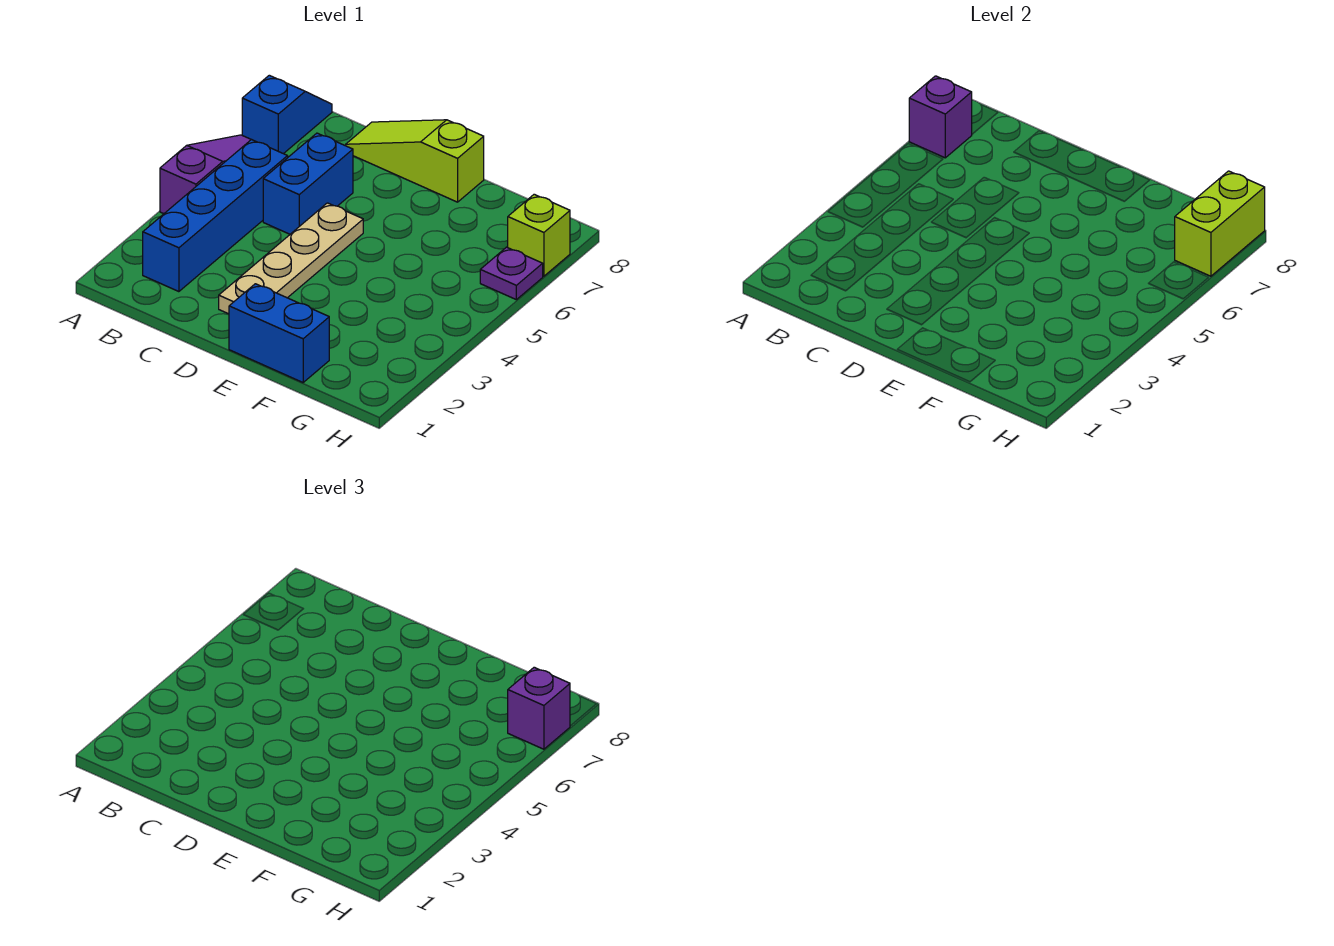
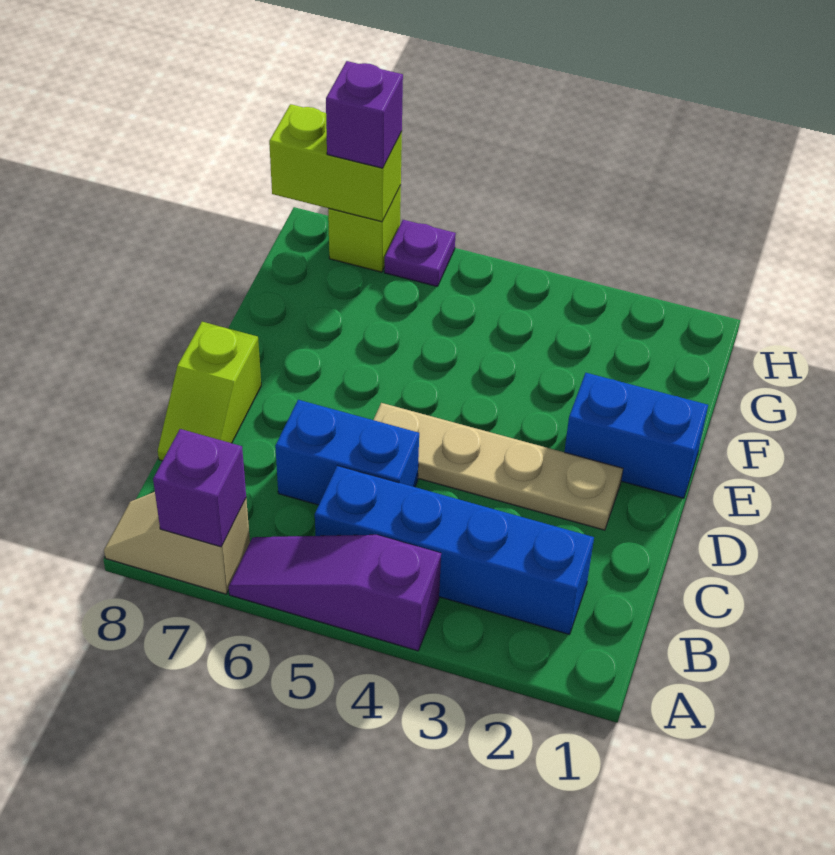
blue slope A7:A8 level 1 top 7 -> tan slope A7:A8 level 1 top 7
lime slope C8:E8 level 1 top E -> lime slope C8:D8 level 1 top D
blue brick E1:F1 level 1 -> blue brick E1:E2 level 1

